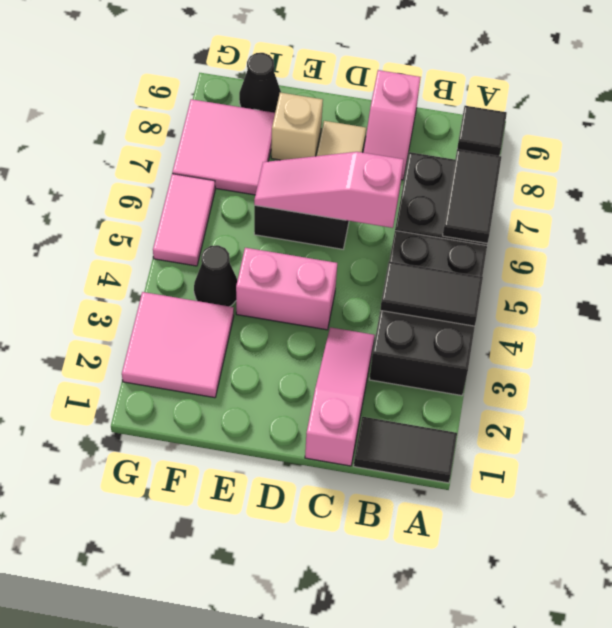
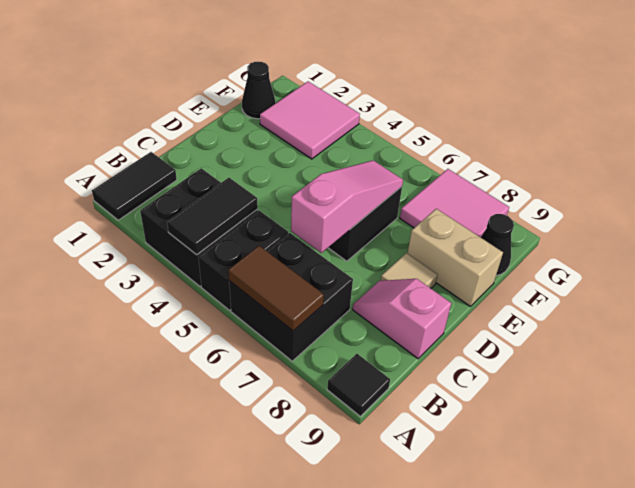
black tile A6:A7 level 2 -> brown tile A6:A7 level 2
pink slope C1:C3 level 1 top 1 -> none
pink brick D4:E4 level 1 -> none
tan brick E8 level 1 -> tan brick E8:E9 level 1
black cone F4 level 1 -> black cone F1 level 1
pink tile G5:G6 level 1 -> none

